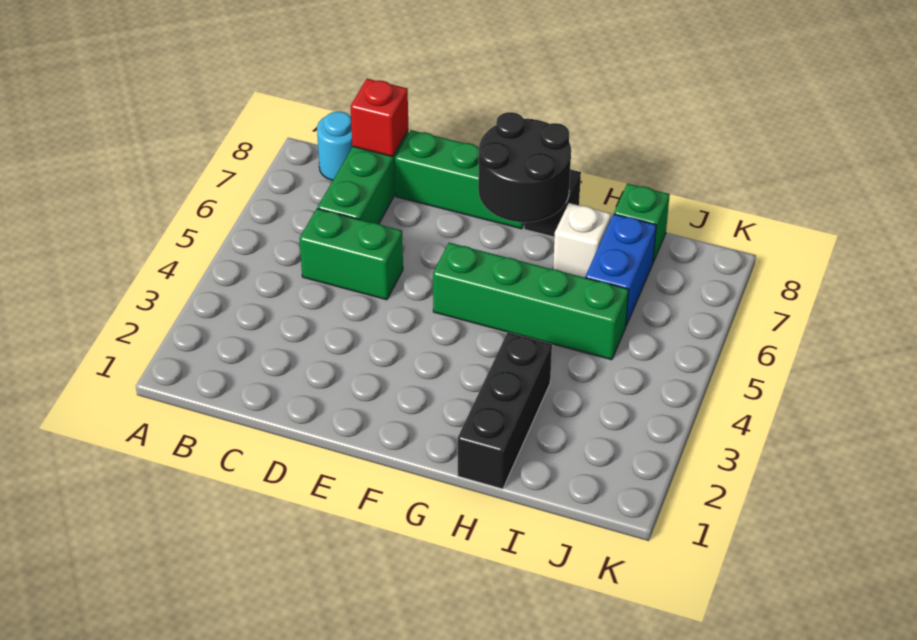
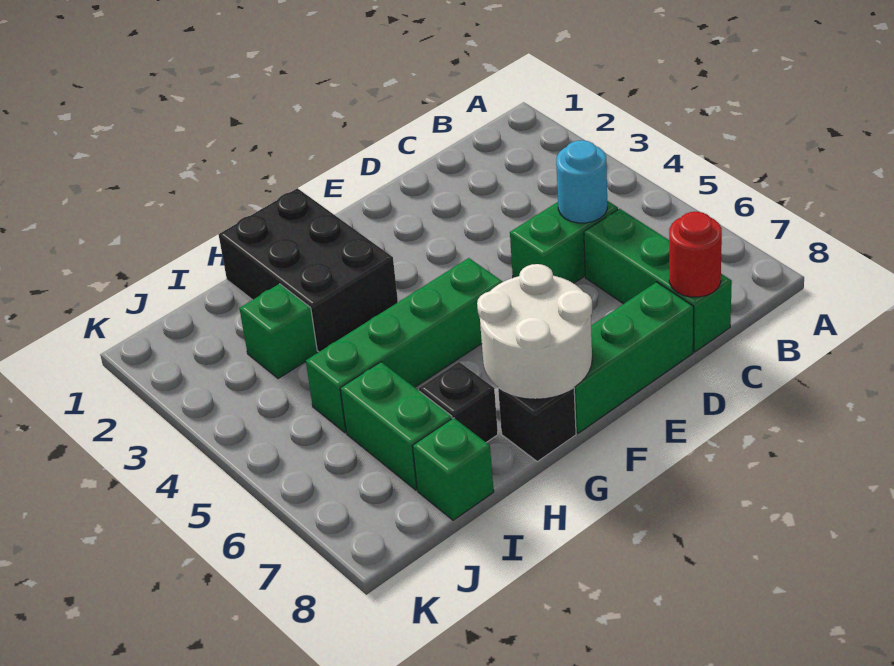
cyan round brick B8 level 1 -> cyan round brick C5 level 2
red brick C8 level 2 -> red round brick C8 level 2
black round brick F7:G8 level 2 -> white round brick F7:G8 level 2
black brick H1:H3 level 1 -> black brick G1:H3 level 1
white brick H7 level 1 -> black brick H7 level 1
none -> green brick I3 level 1
blue brick I6:I7 level 1 -> green brick I6:I7 level 1

